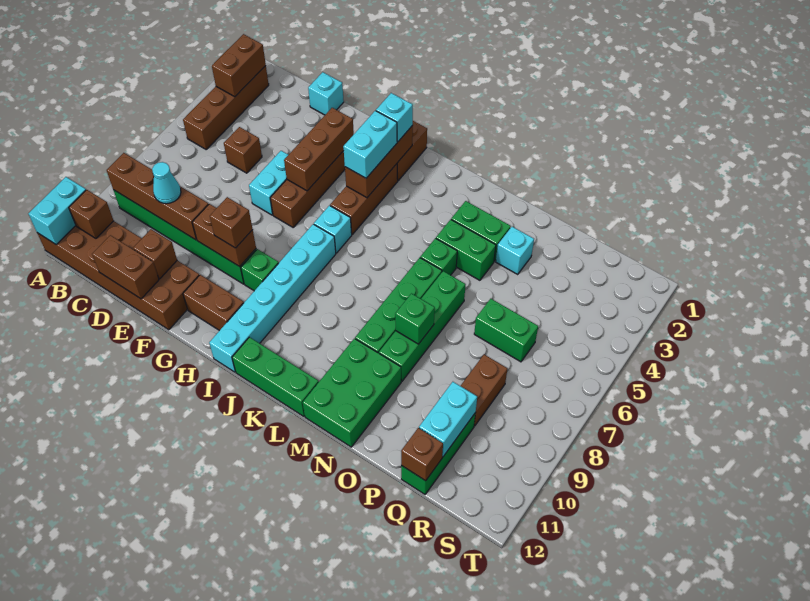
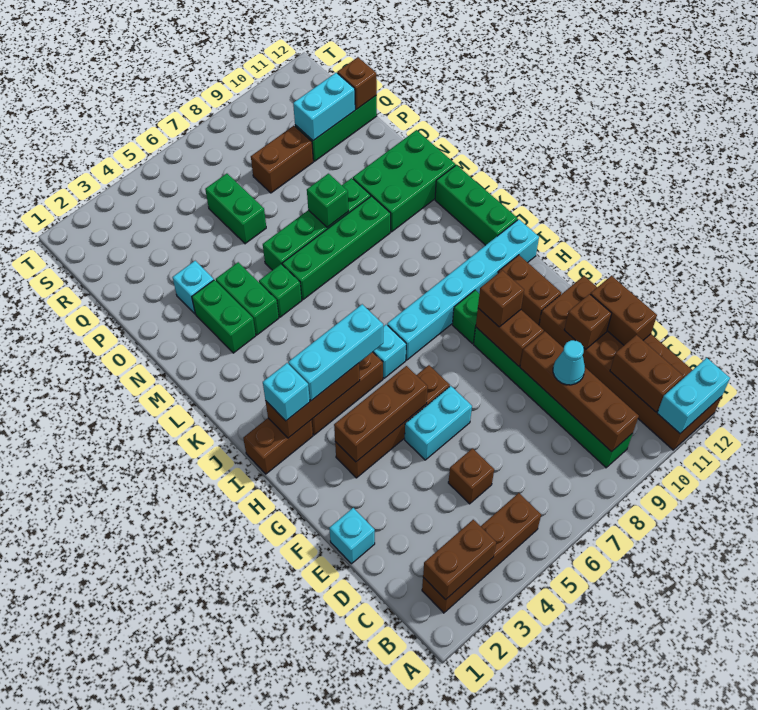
brown brick B11 level 2 -> brown brick B11:C11 level 2
cyan brick I3:I4 level 3 -> cyan brick I3:I5 level 3

